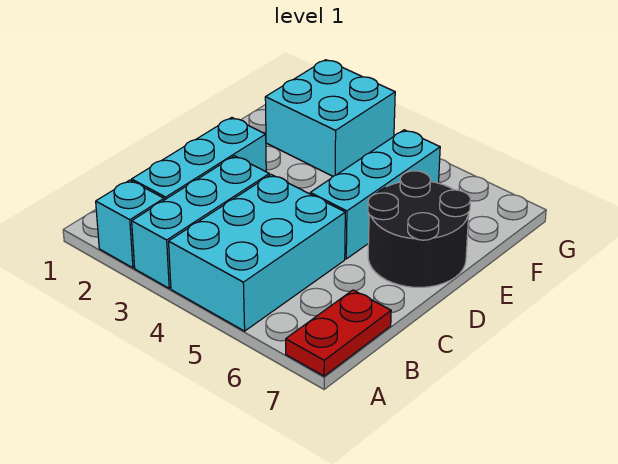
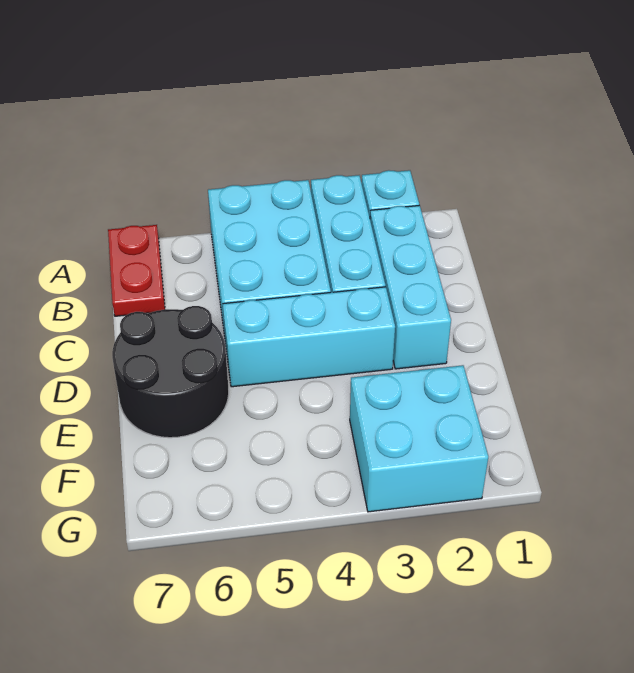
cyan brick D5:F5 level 1 -> cyan brick D3:D5 level 1

